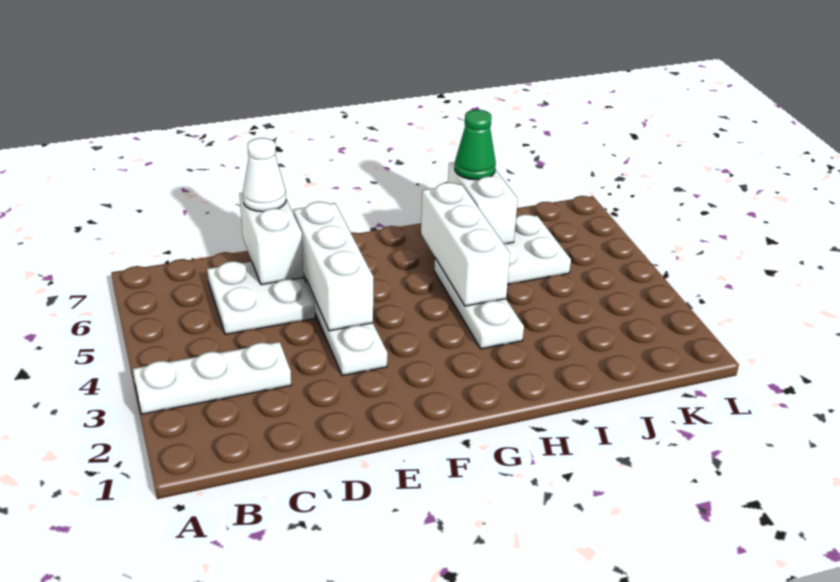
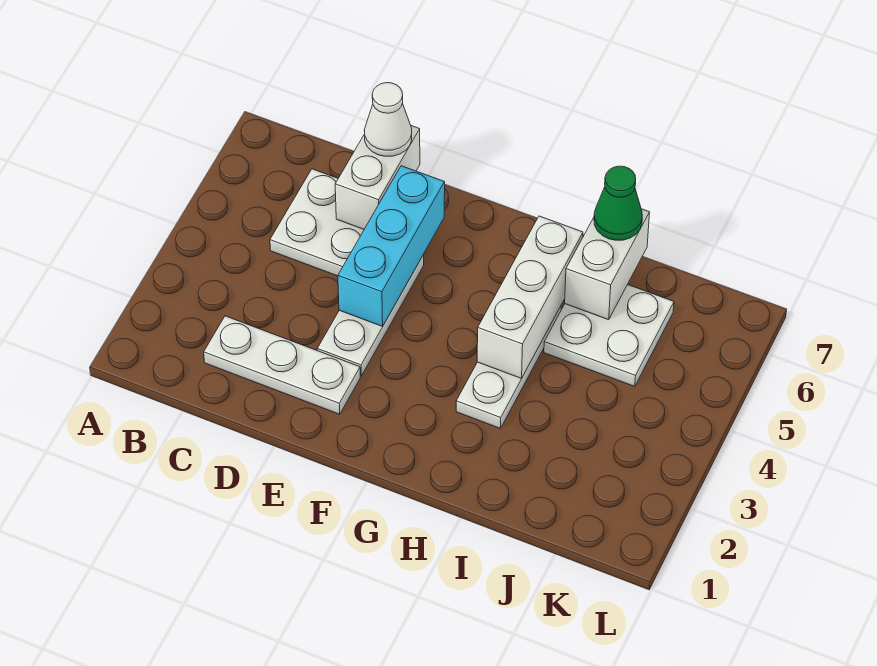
white plate A3:C3 level 1 -> white plate C2:E2 level 1
white brick E4:E6 level 2 -> cyan brick E4:E6 level 2

